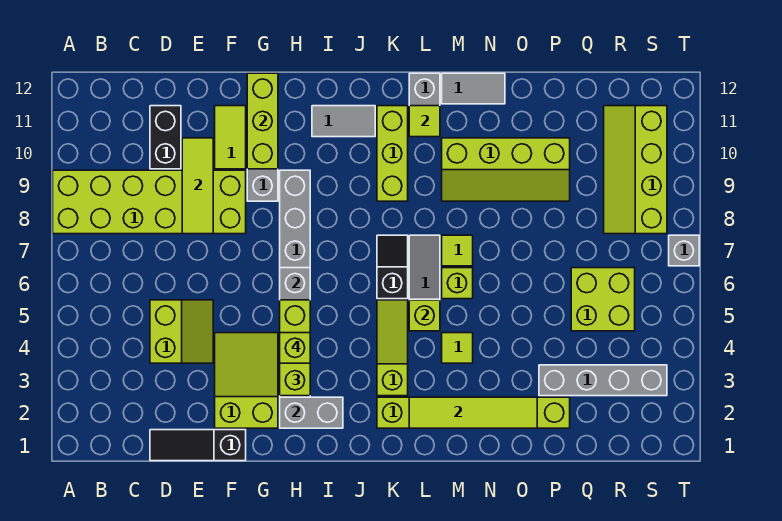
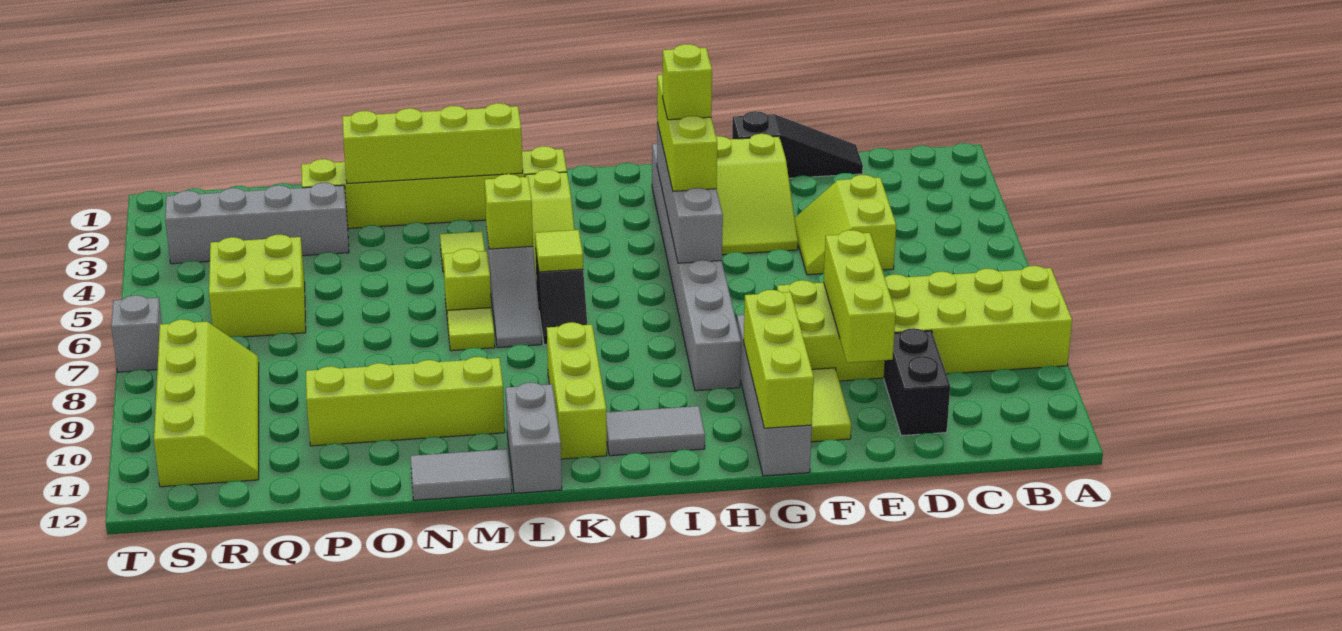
lime tile E8:E10 level 2 -> lime brick E8:E10 level 2
grey brick H2:I2 level 2 -> none
lime tile L2:O2 level 2 -> lime brick L2:O2 level 2
lime tile L11 level 2 -> lime tile K6 level 2

